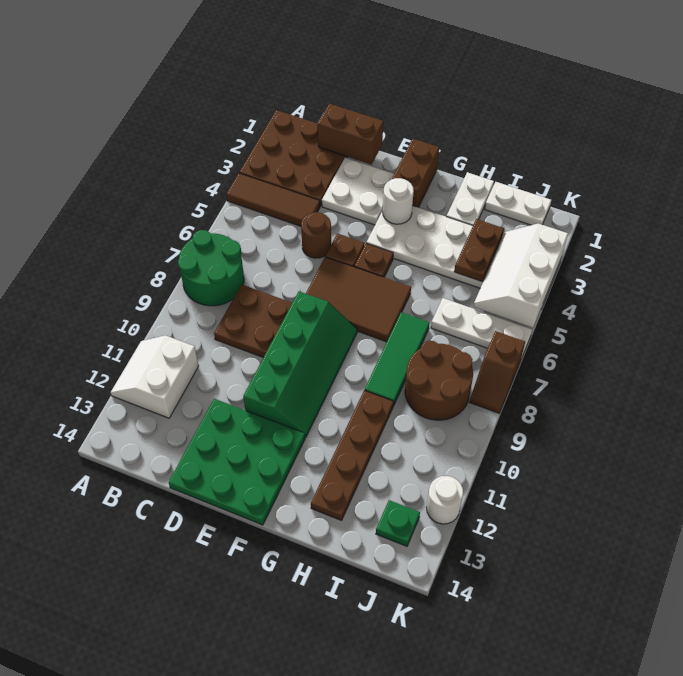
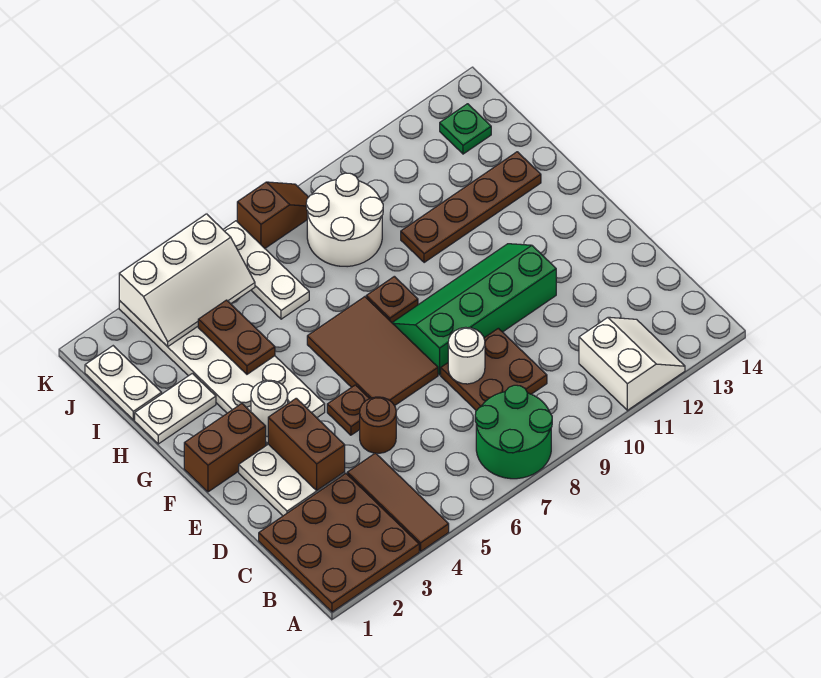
white slope A11:B12 level 1 top B -> white slope A11:B12 level 1 top 11
brown brick C1:D1 level 2 -> brown brick D3:E3 level 2
green plate D12:F14 level 1 -> none
brown plate F5 level 1 -> brown plate G8 level 1
green tile H7:H9 level 1 -> none
brown plate I3:I4 level 2 -> brown plate H4:I4 level 2
brown round brick I8:J9 level 1 -> white round brick I8:J9 level 1
white round brick K12 level 1 -> white round brick D8 level 2

